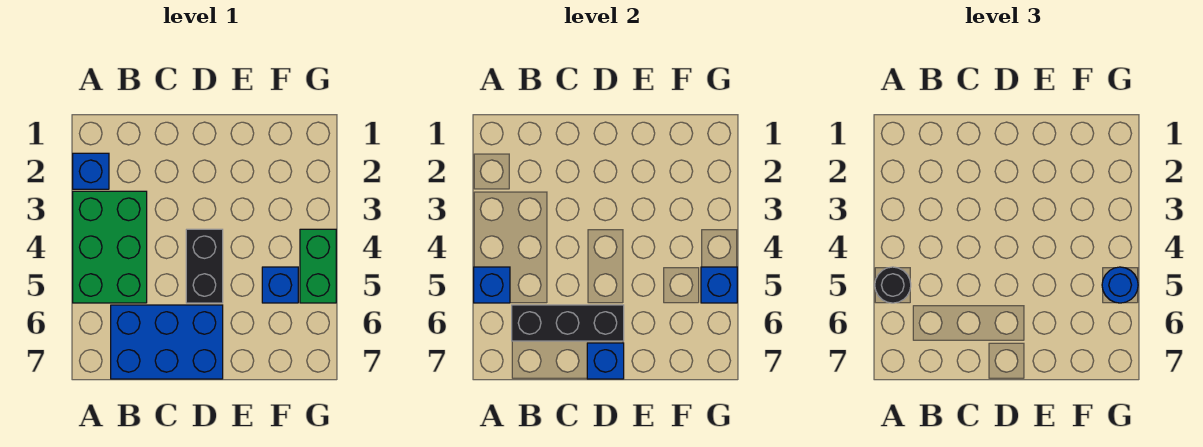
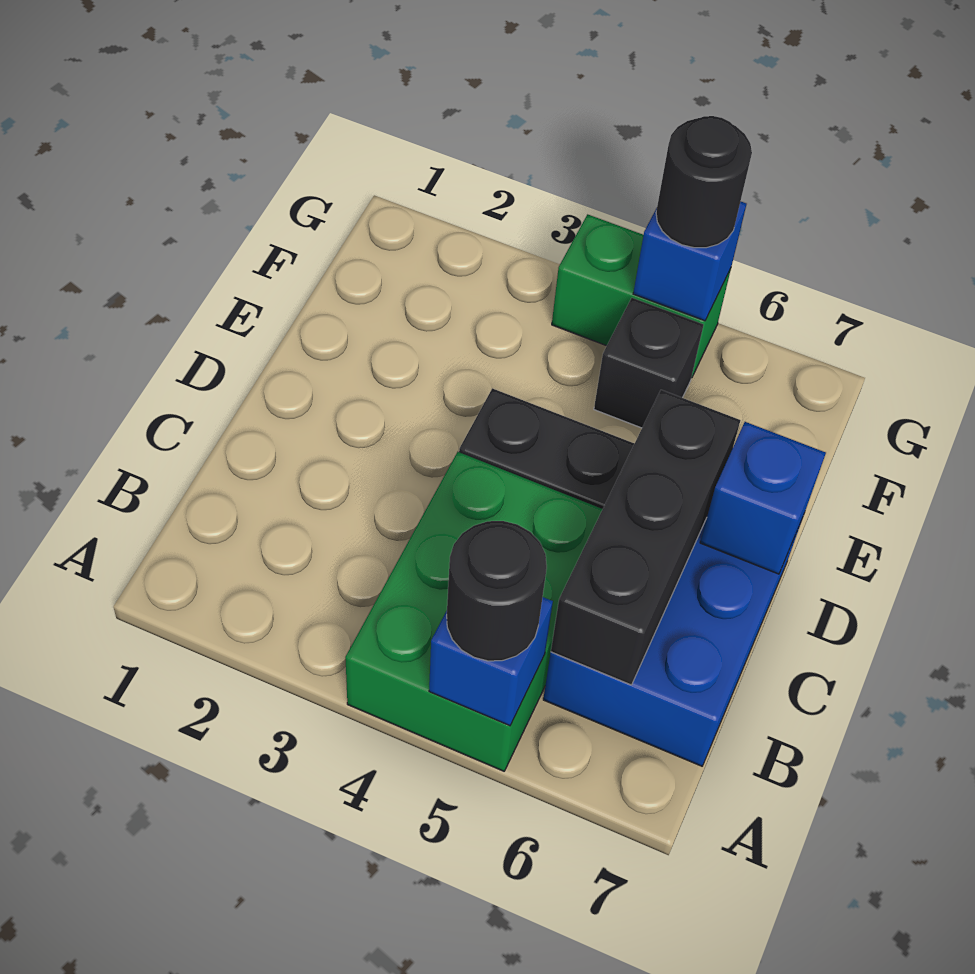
blue brick A2 level 1 -> none
green brick A3:B5 level 1 -> green brick A4:C5 level 1
blue brick F5 level 1 -> black brick F5 level 1
blue round brick G5 level 3 -> black round brick G5 level 3

